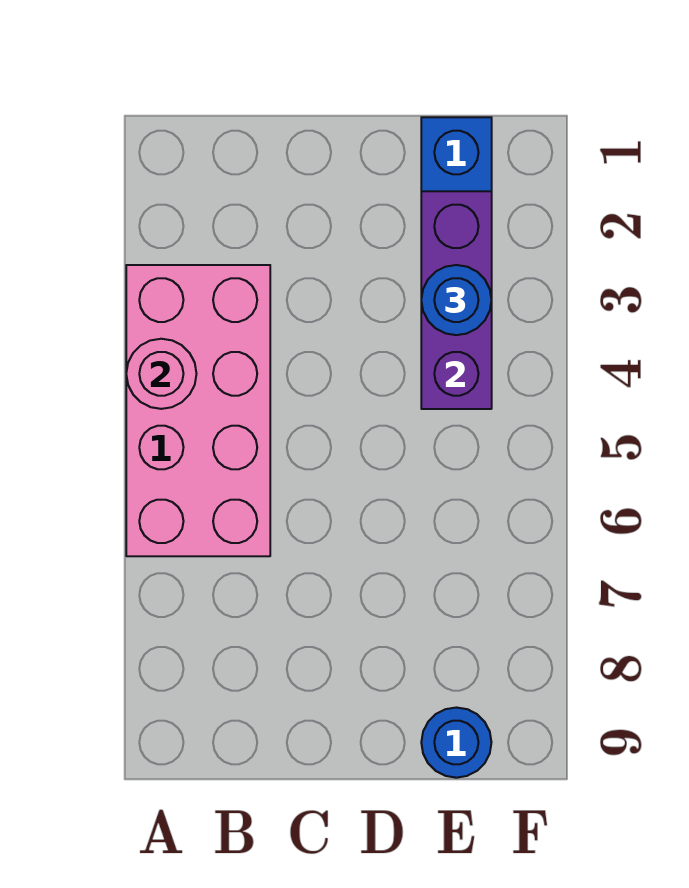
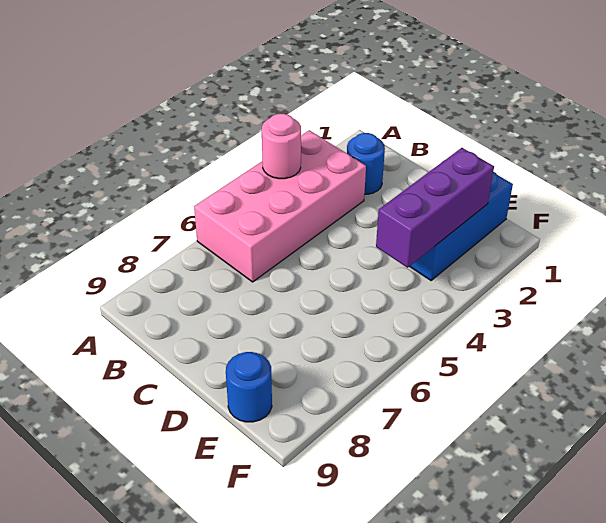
blue round brick E3 level 3 -> blue round brick B2 level 1

